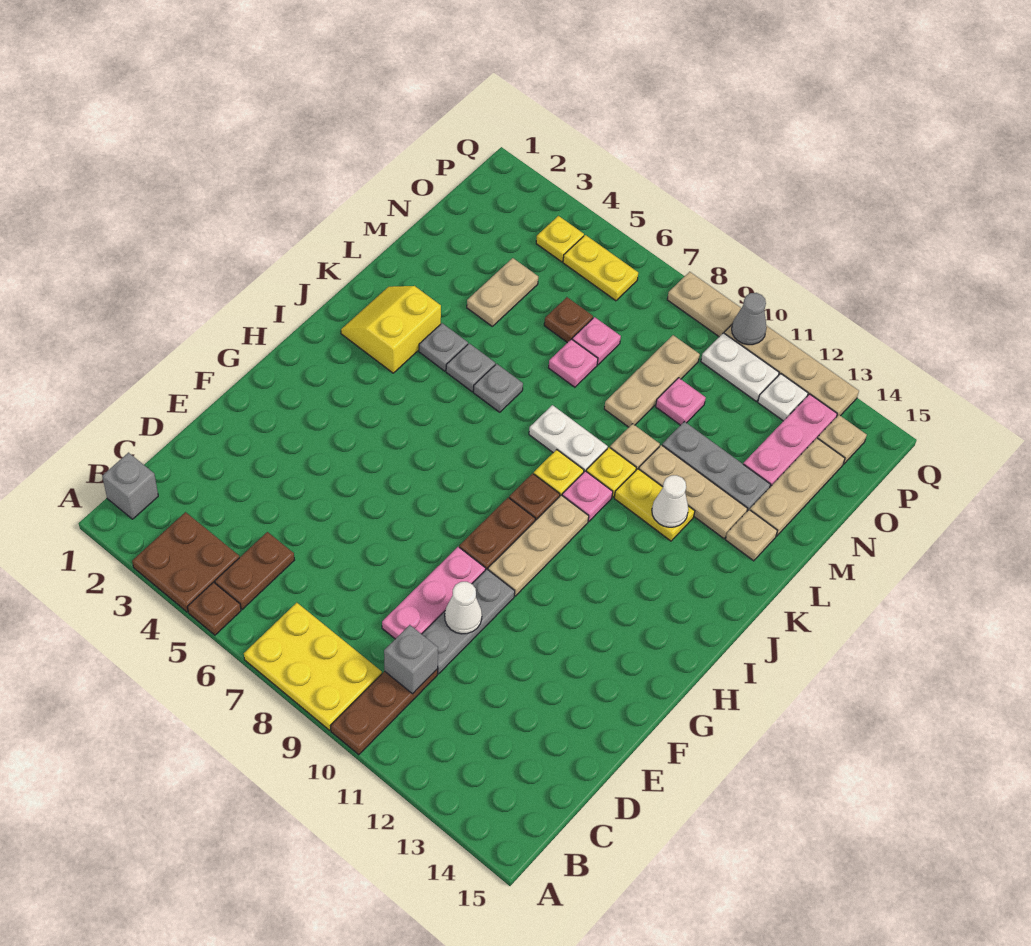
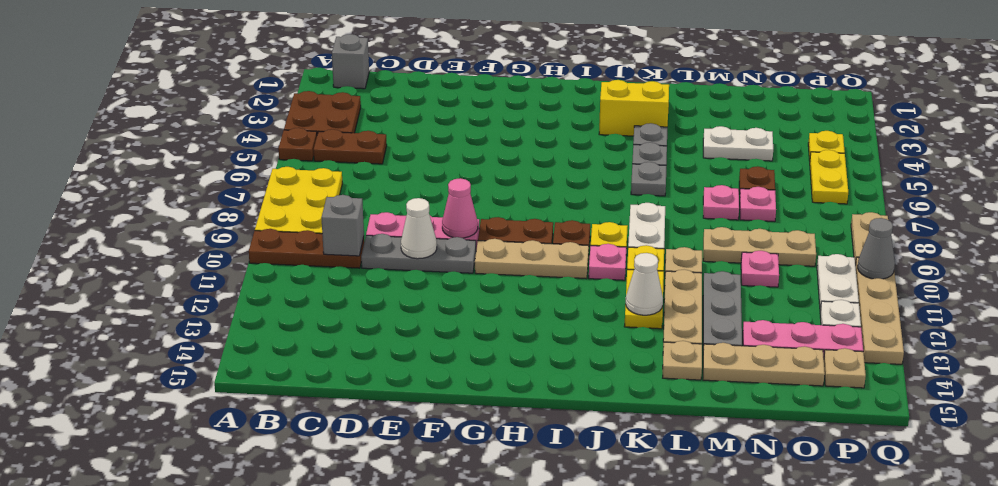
none -> pink cone F9 level 2
tan plate M4:N4 level 1 -> white plate M4:N4 level 1

